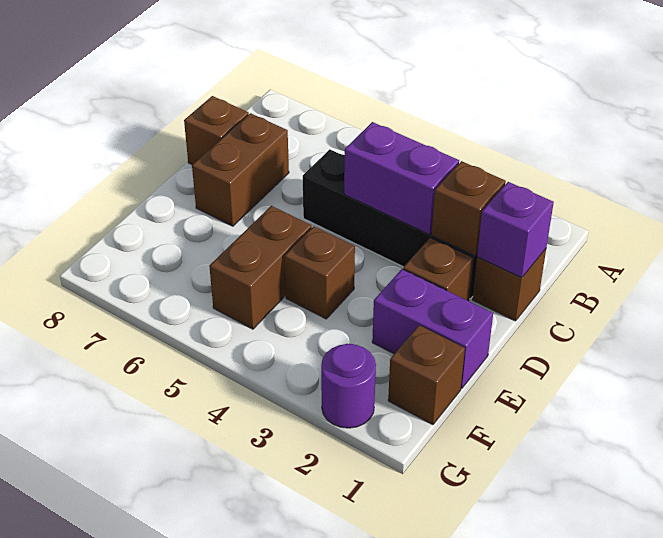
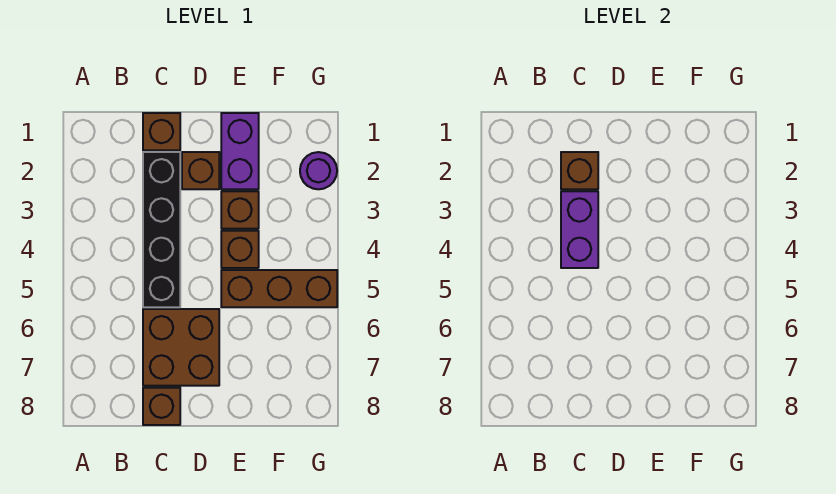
purple brick C1 level 2 -> none
brown brick C7:D7 level 1 -> brown brick C6:D7 level 1
brown brick E5:F5 level 1 -> brown brick E5:G5 level 1
brown brick F1 level 1 -> brown brick E3 level 1

